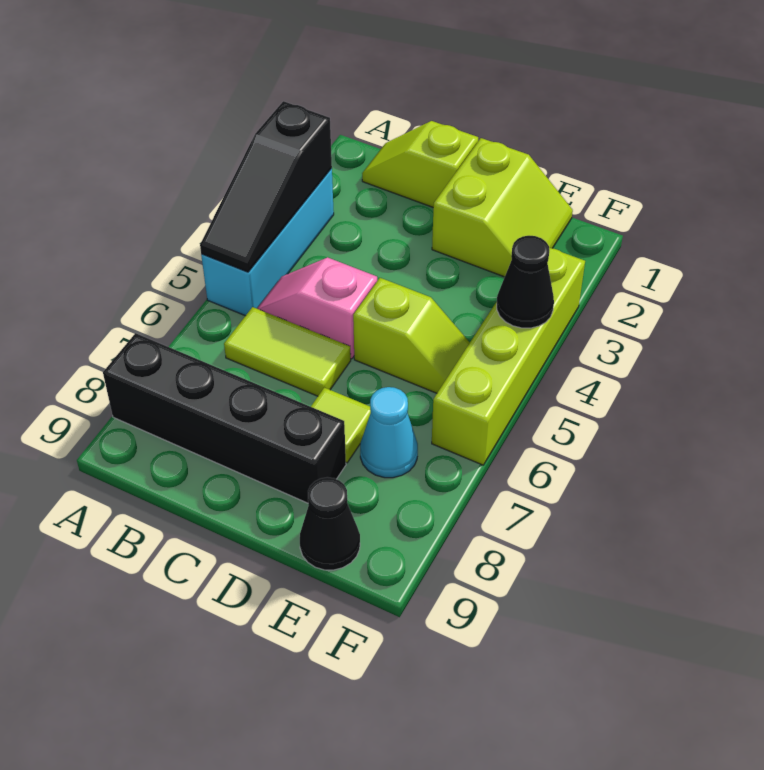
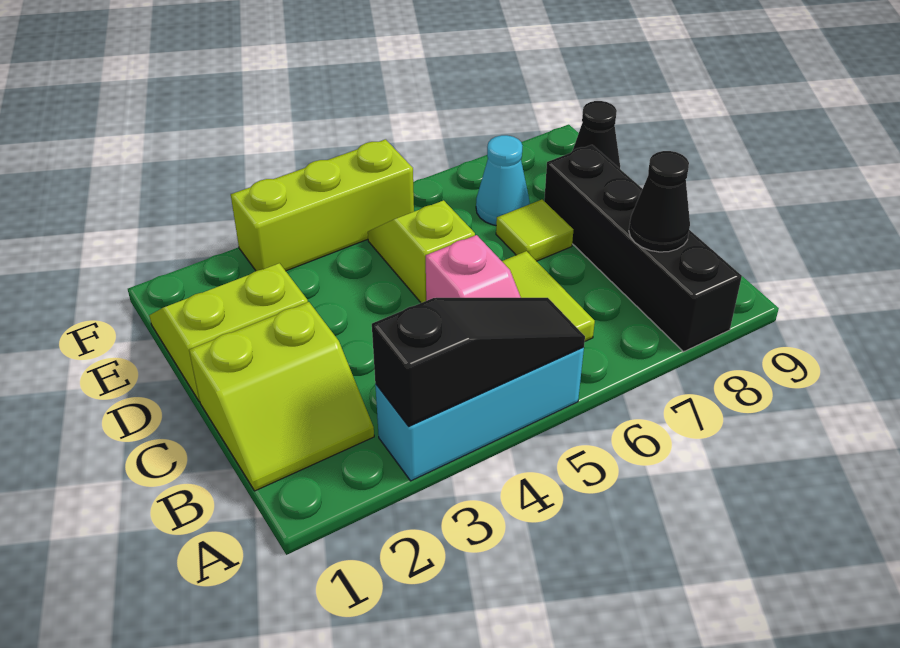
lime slope B1:C1 level 1 top C -> lime slope B1:C2 level 1 top C
lime brick F3:F6 level 1 -> lime brick F3:F5 level 1
black cone F4 level 2 -> black cone B8 level 2

